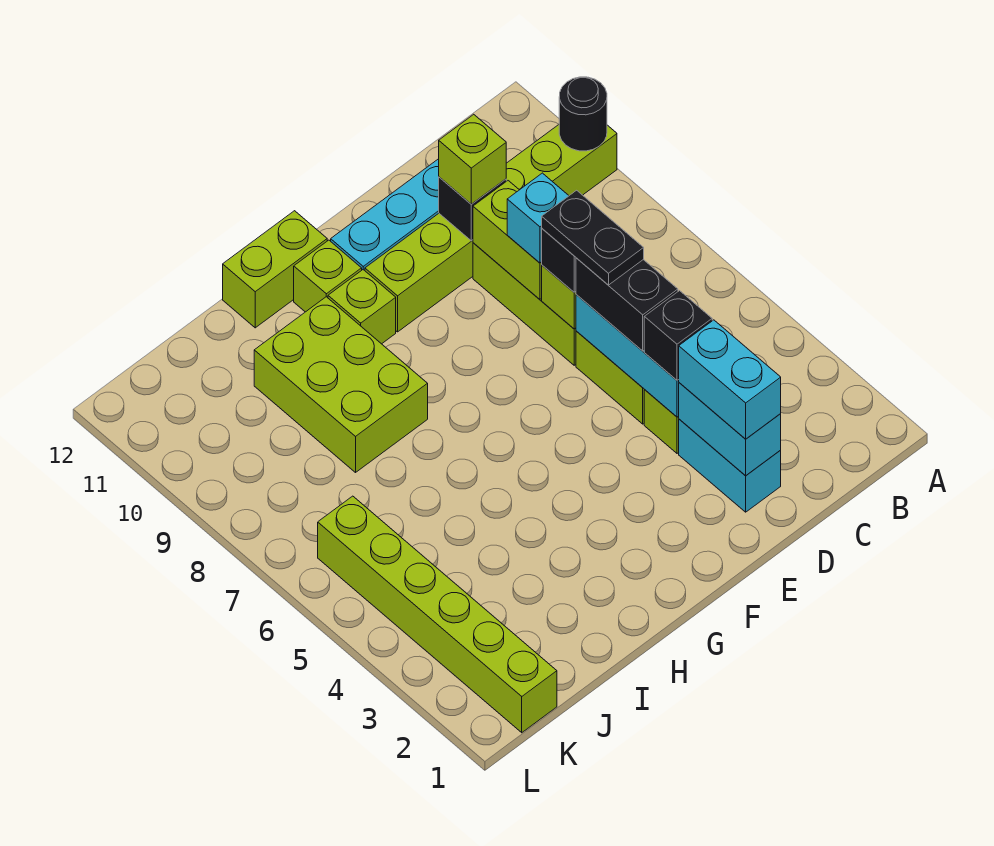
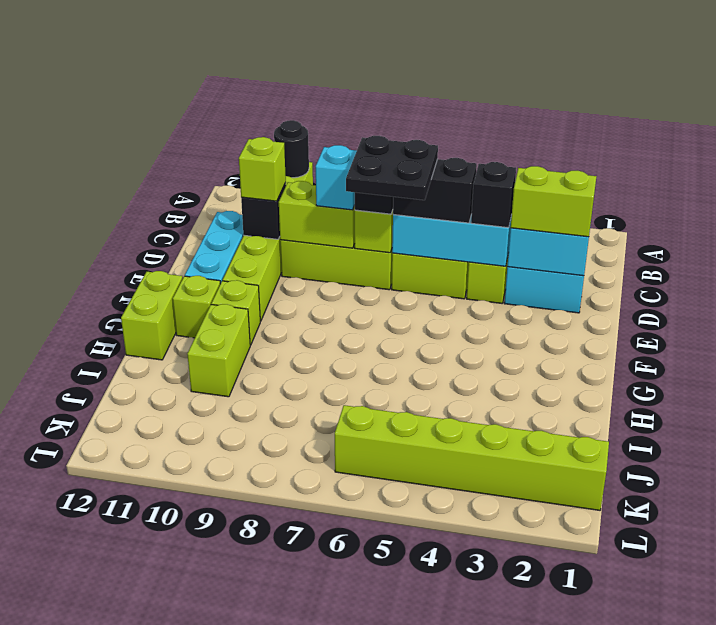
cyan brick D2:D3 level 3 -> lime brick D2:D3 level 3
black plate D6:D7 level 4 -> black plate D6:E7 level 4
lime brick H8:I10 level 1 -> lime brick H10:I10 level 1

